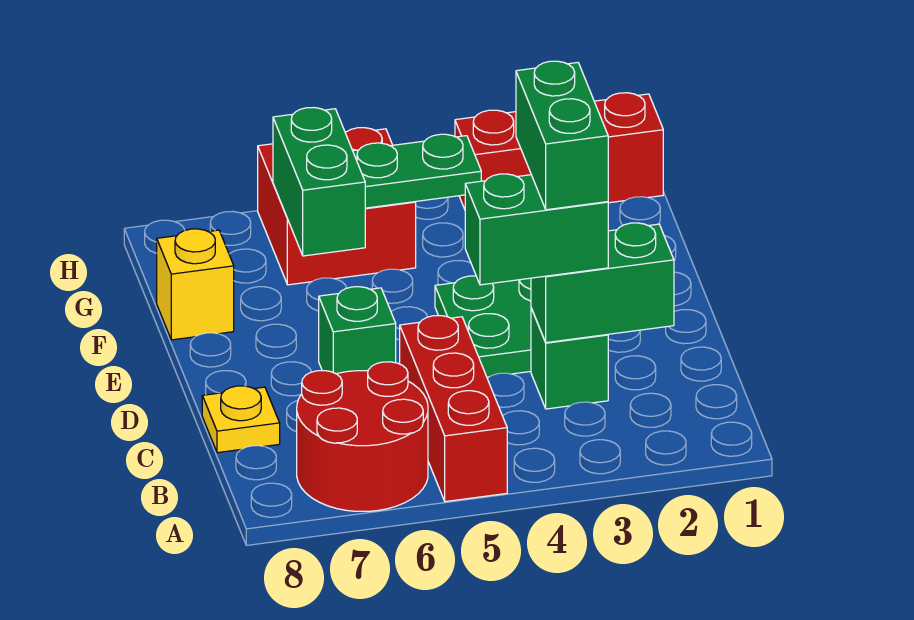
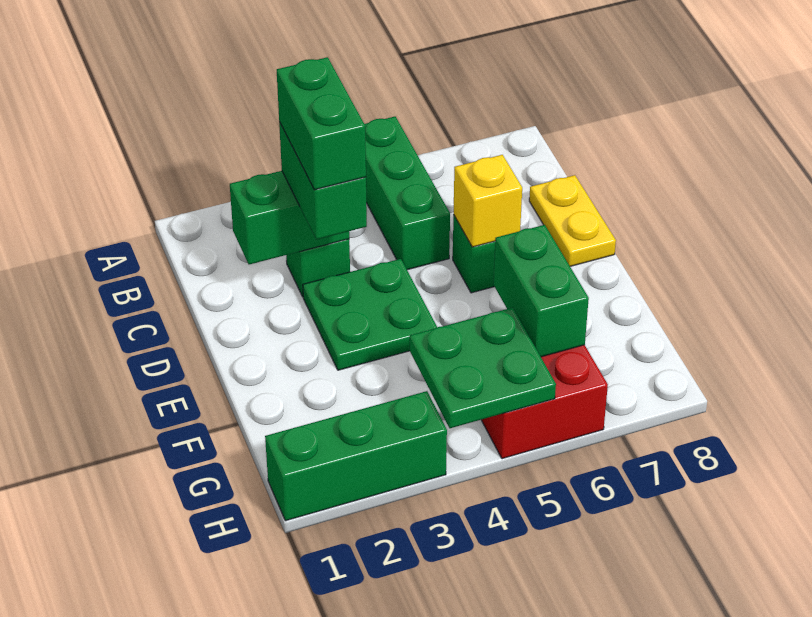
red brick A5:C5 level 1 -> green brick A5:C5 level 1
red round brick A6:B7 level 1 -> none
green brick C3:C4 level 3 -> green brick C3:D3 level 3
yellow plate C8 level 1 -> yellow plate C8:D8 level 1
yellow brick F8 level 1 -> yellow brick D6 level 2
green plate G4:G5 level 2 -> green plate G4:H5 level 2
red brick H1:H3 level 1 -> green brick H1:H3 level 1

